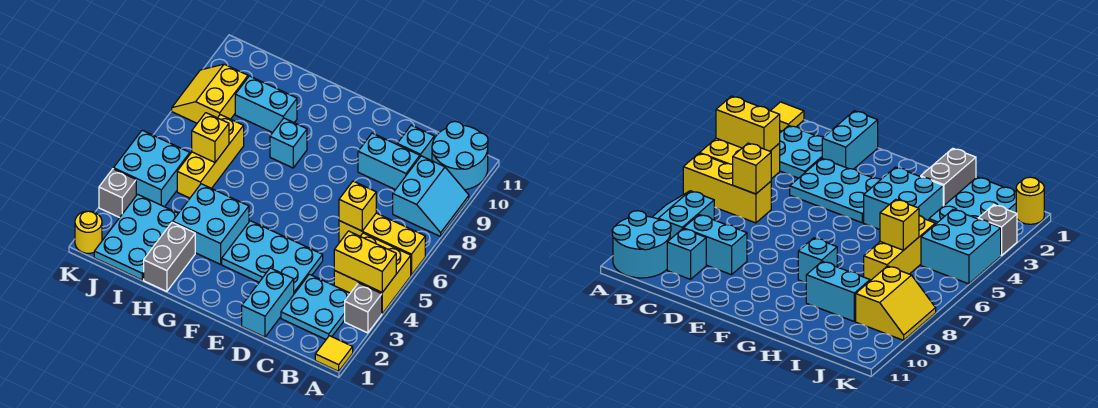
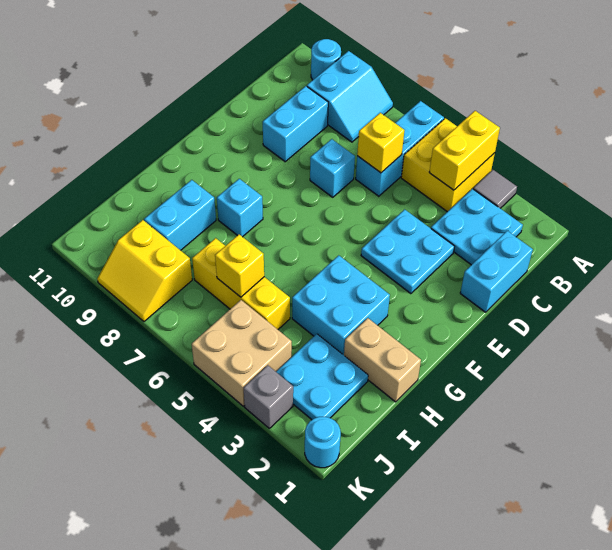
yellow tile A1 level 1 -> none
grey brick A3 level 1 -> grey tile A3 level 1
yellow brick A6:C6 level 1 -> cyan brick A6:C6 level 1
cyan slope A8:B9 level 1 top B -> cyan slope A8:B9 level 1 top 9
cyan round brick A10:B11 level 1 -> cyan round brick A10 level 1
cyan brick C10 level 1 -> cyan brick D7 level 1
cyan brick D1:D2 level 1 -> cyan brick C1:D1 level 1
cyan plate D3:F4 level 1 -> cyan plate D3:E4 level 1
grey brick H1:H2 level 1 -> tan brick H1:H2 level 1
cyan plate I1:J3 level 1 -> cyan plate I2:J3 level 1
cyan brick J4:K5 level 1 -> tan brick J4:K5 level 1
yellow round brick K1 level 1 -> cyan round brick K1 level 1

